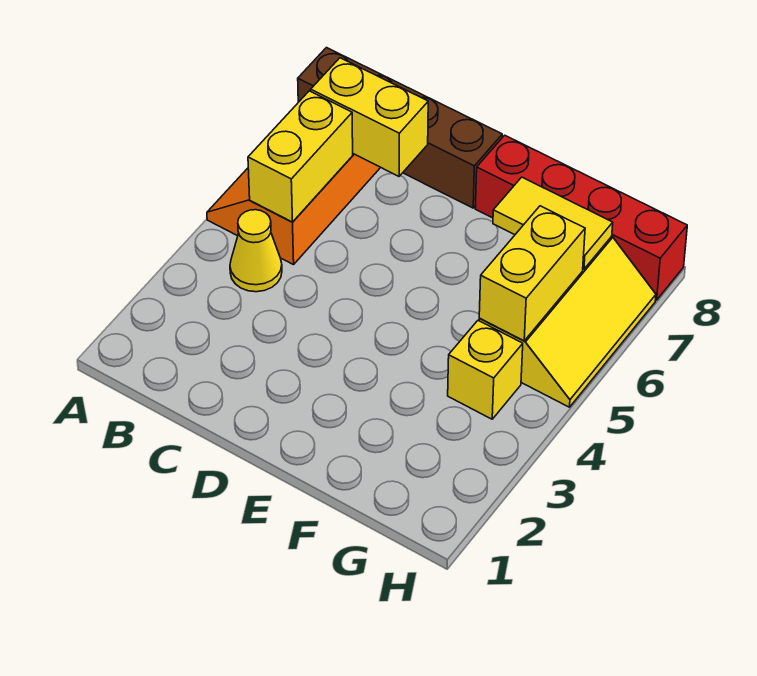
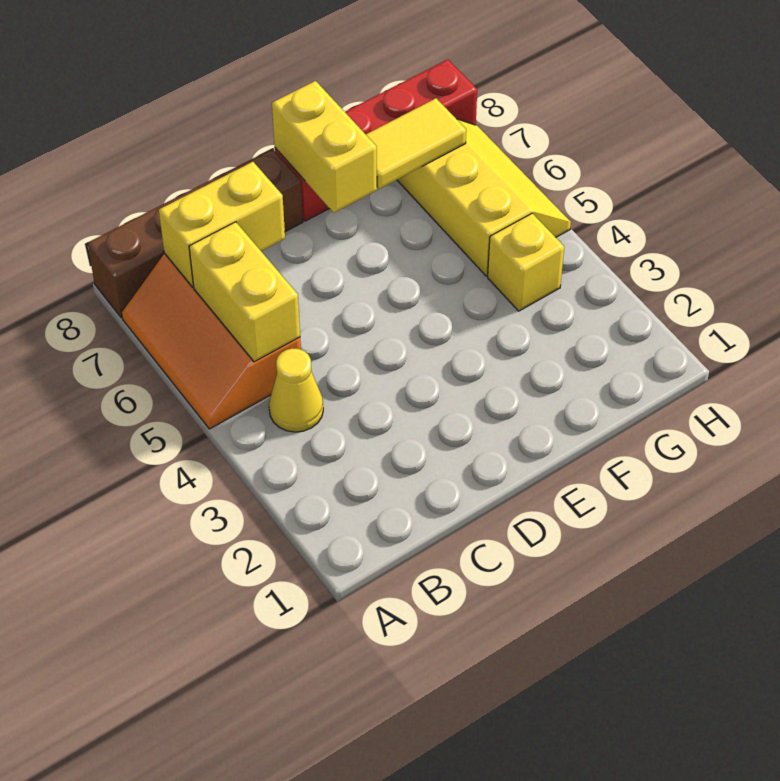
yellow brick G5:G6 level 2 -> yellow brick E7:E8 level 2

